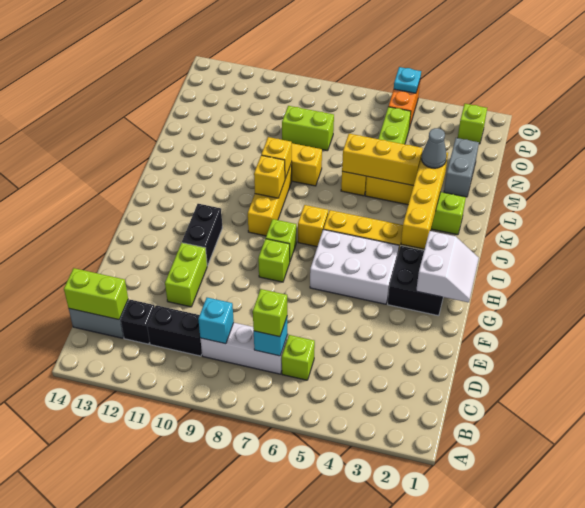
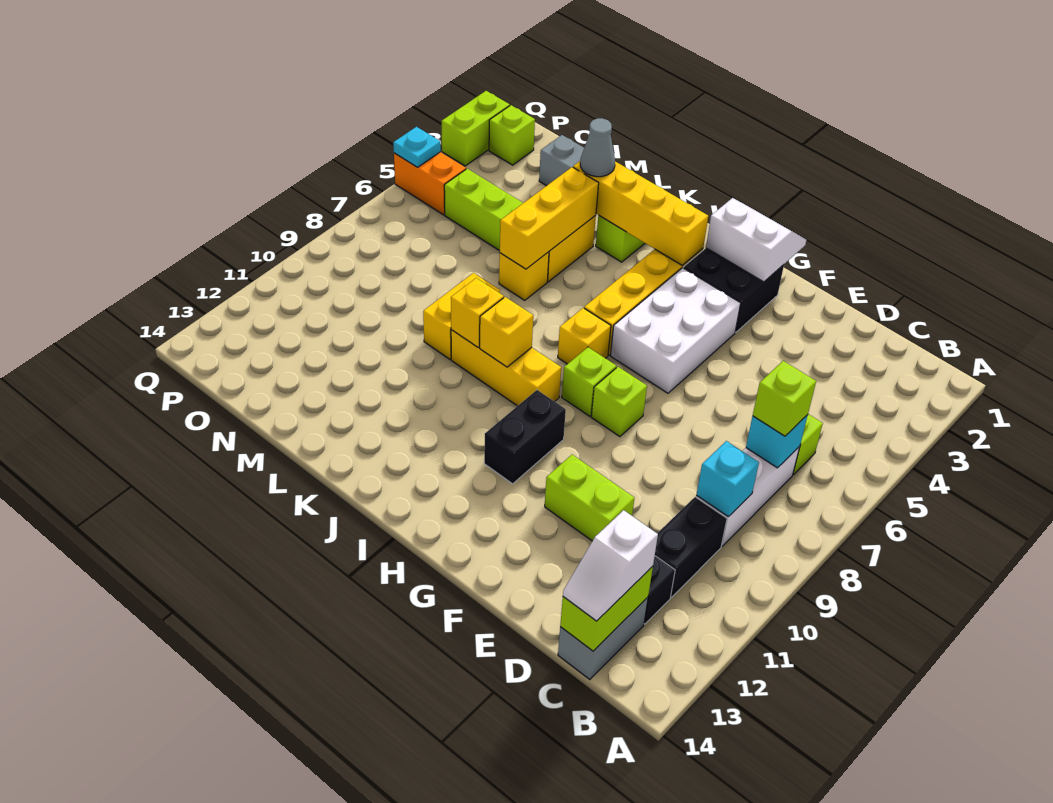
none -> white slope C13:C14 level 3 top 13
black brick G11:H11 level 1 -> black brick H10:H11 level 1
lime brick N8:N9 level 1 -> lime brick Q2:Q3 level 1

